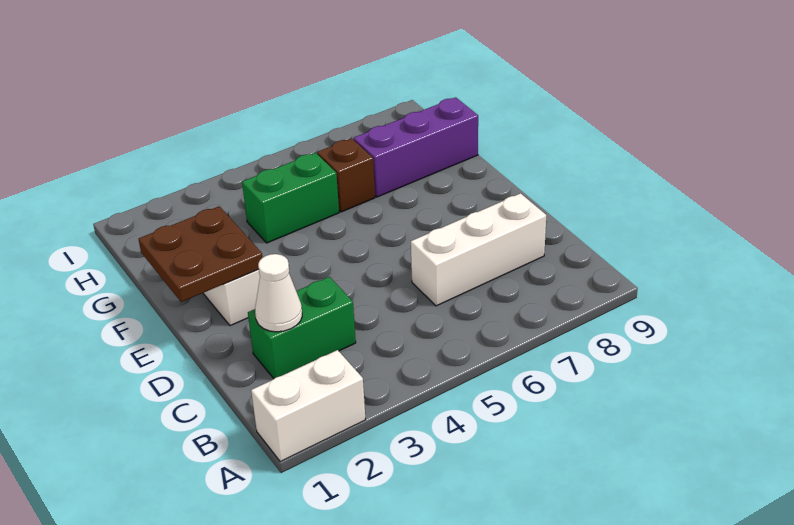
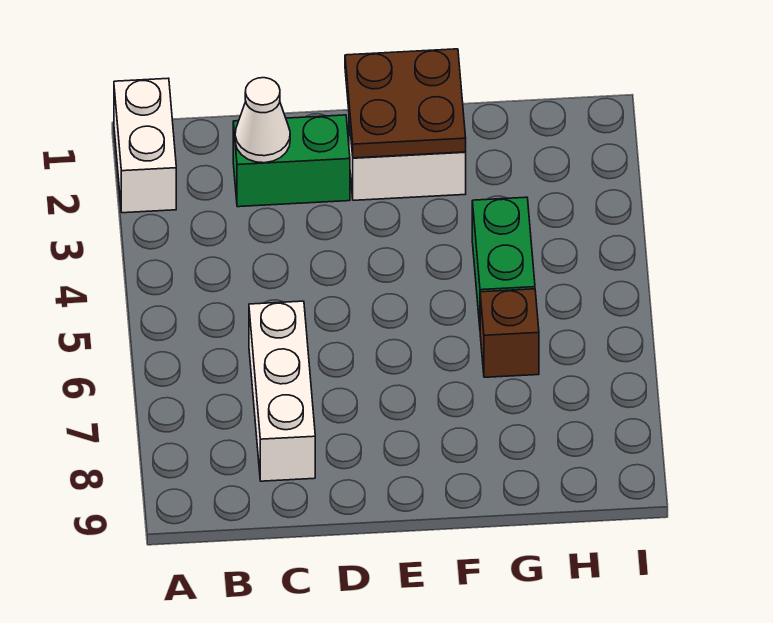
green brick C2:C3 level 1 -> green brick C2:D2 level 1
purple brick G7:G9 level 1 -> none

